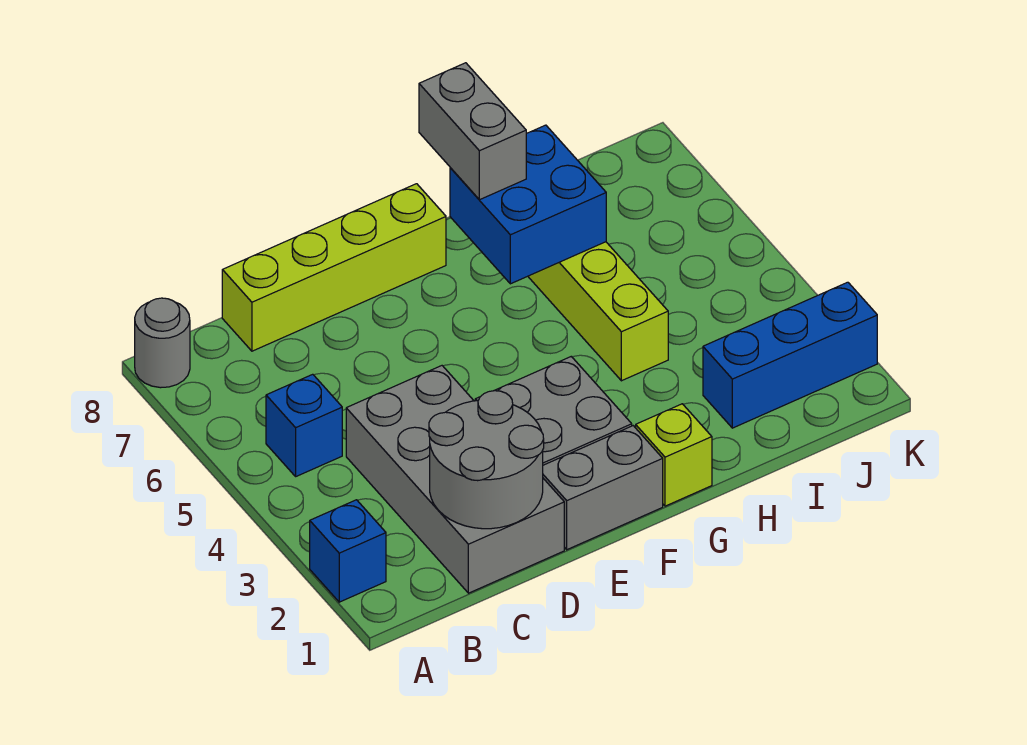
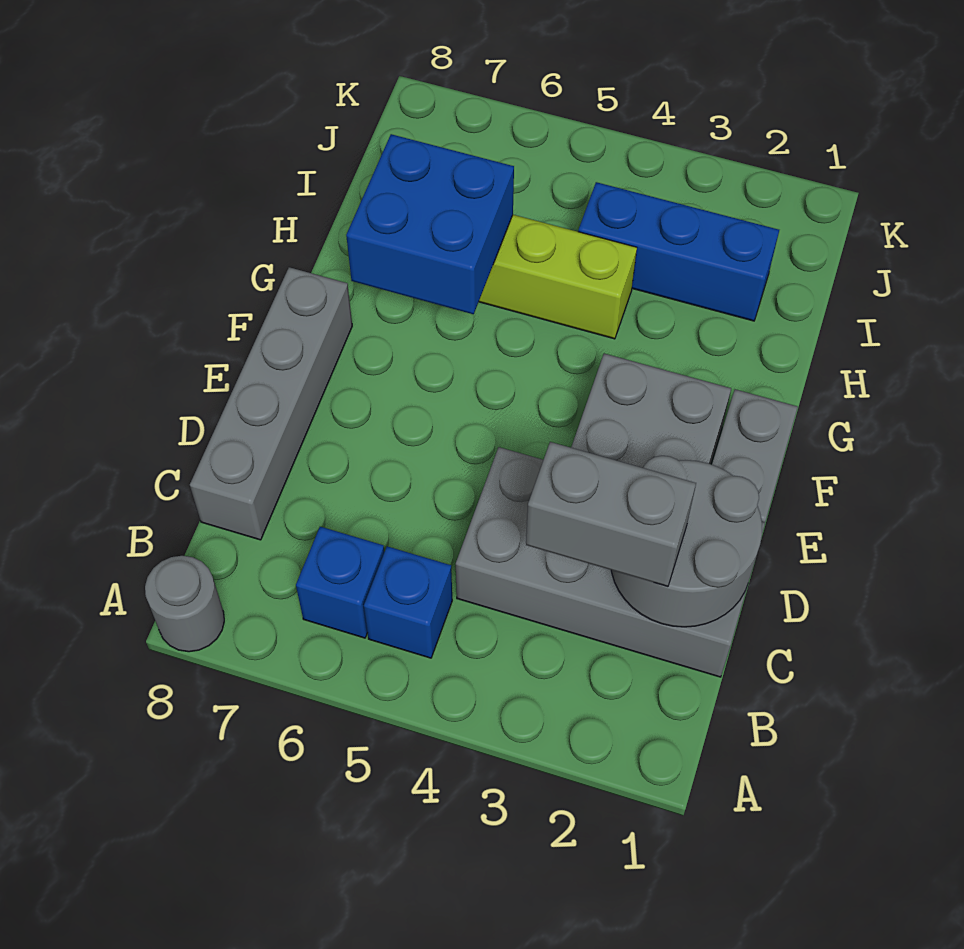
blue brick A2 level 1 -> blue brick B6 level 1
lime brick C8:F8 level 1 -> grey brick C8:F8 level 1
lime brick G1 level 1 -> none
grey brick G7:G8 level 3 -> grey brick C2:C3 level 3
blue brick I2:K2 level 1 -> blue brick I2:I4 level 1

